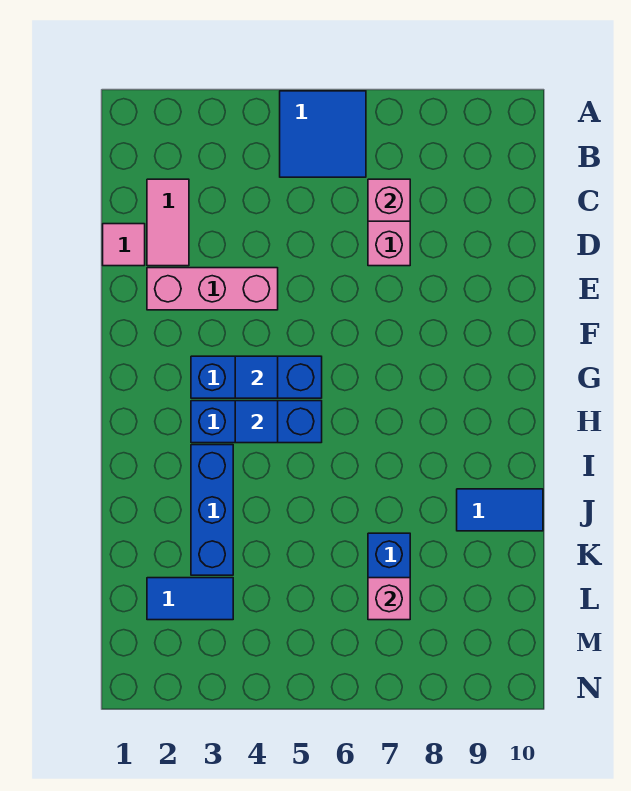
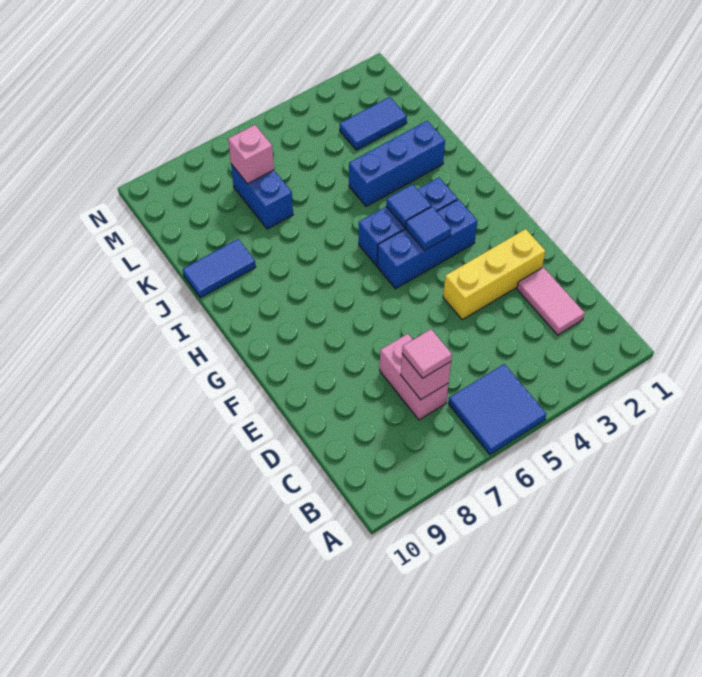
pink tile D1 level 1 -> pink tile C7 level 3
pink brick E2:E4 level 1 -> yellow brick E2:E4 level 1
blue brick I3:K3 level 1 -> blue brick J2:J4 level 1

